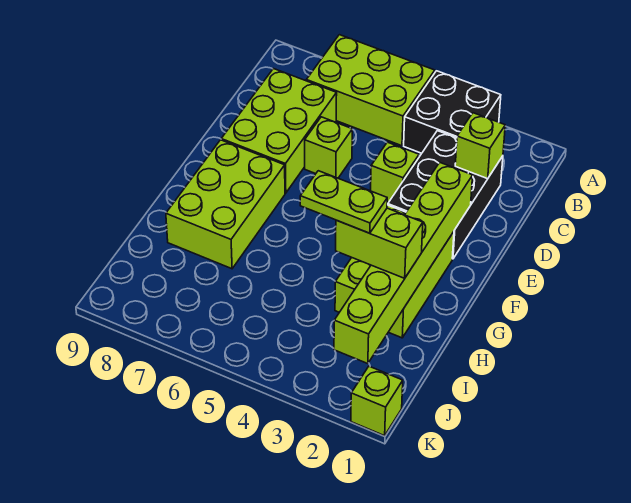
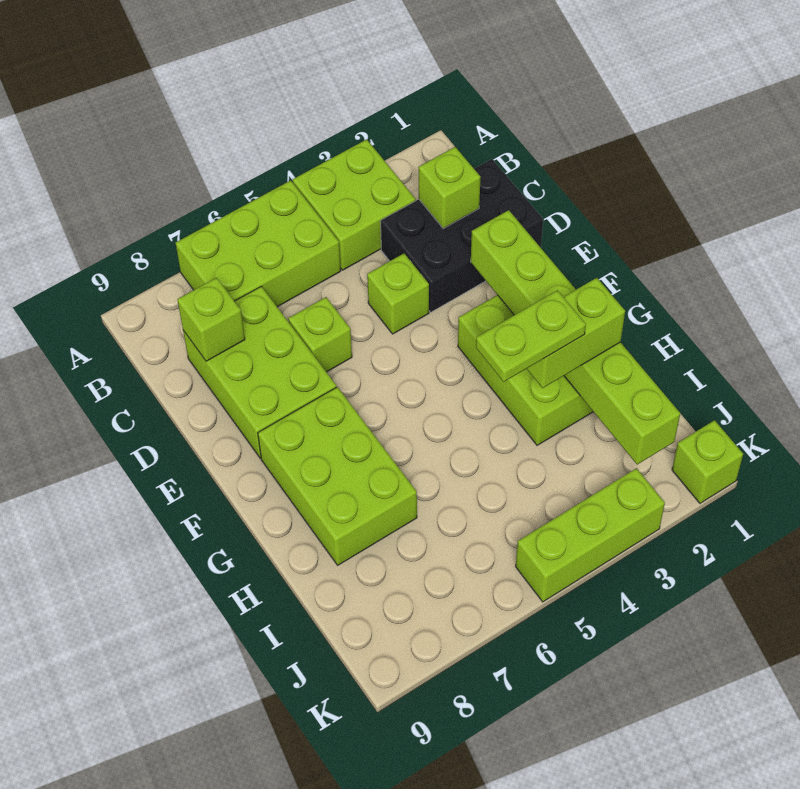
black brick A3:B4 level 1 -> lime brick A3:B4 level 1
black brick C2:E3 level 1 -> black brick C1:D3 level 1
none -> lime brick C8 level 2
none -> lime brick K3:K5 level 1

